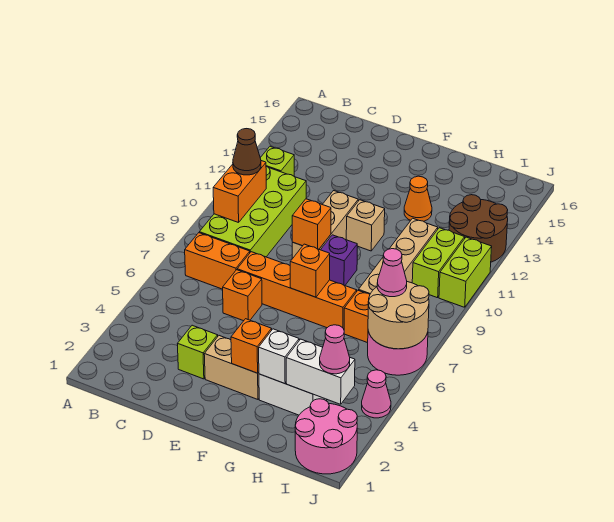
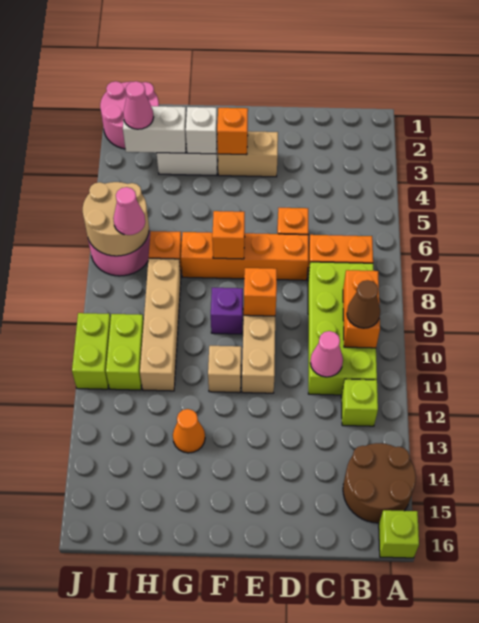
lime brick D3 level 1 -> lime brick A16 level 1
brown round brick I12:J13 level 1 -> brown round brick A14:B15 level 1
pink cone J4 level 1 -> pink cone C11 level 2

